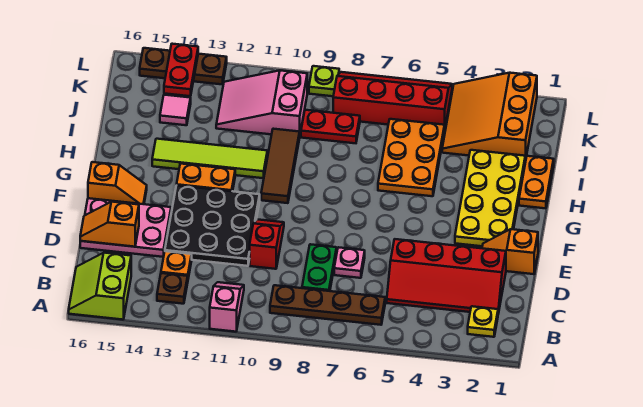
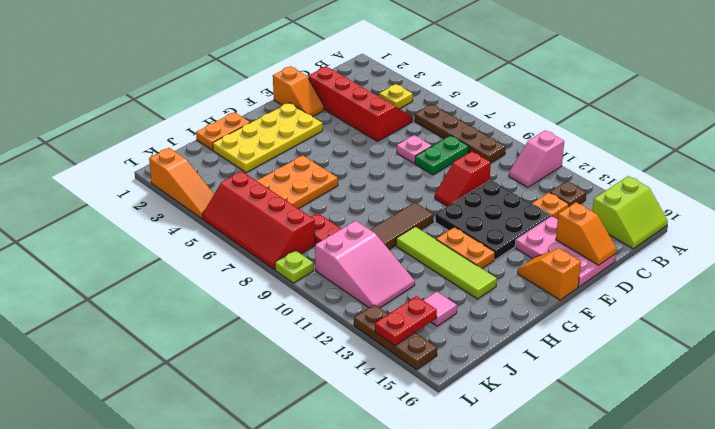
yellow plate B2 level 1 -> yellow plate B4 level 1
orange slope J2:L4 level 1 top 2 -> orange slope L2:L4 level 1 top 2

